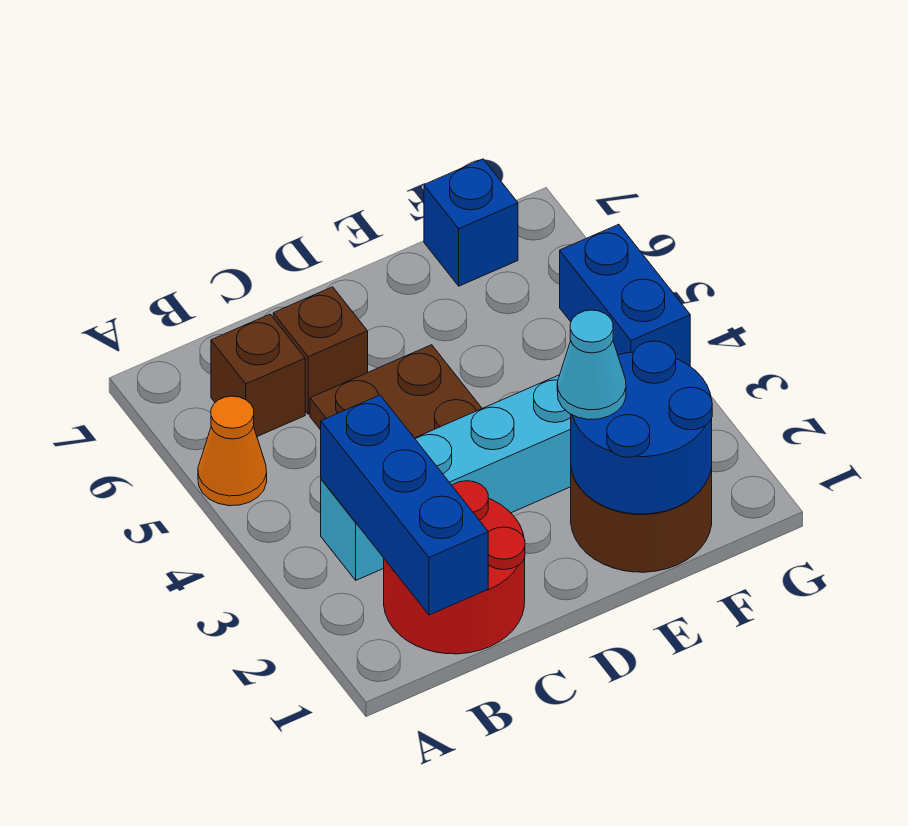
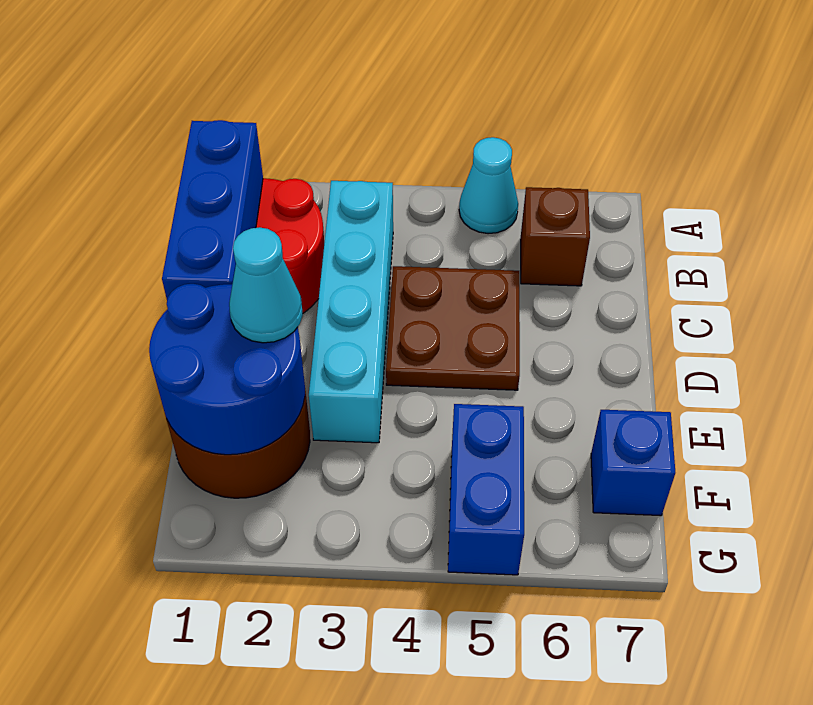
orange cone A5 level 1 -> cyan cone A5 level 1
blue brick B1:B3 level 2 -> blue brick B1:D1 level 2
brown brick C6 level 1 -> none
blue brick G4:G5 level 1 -> blue brick F5:G5 level 1

